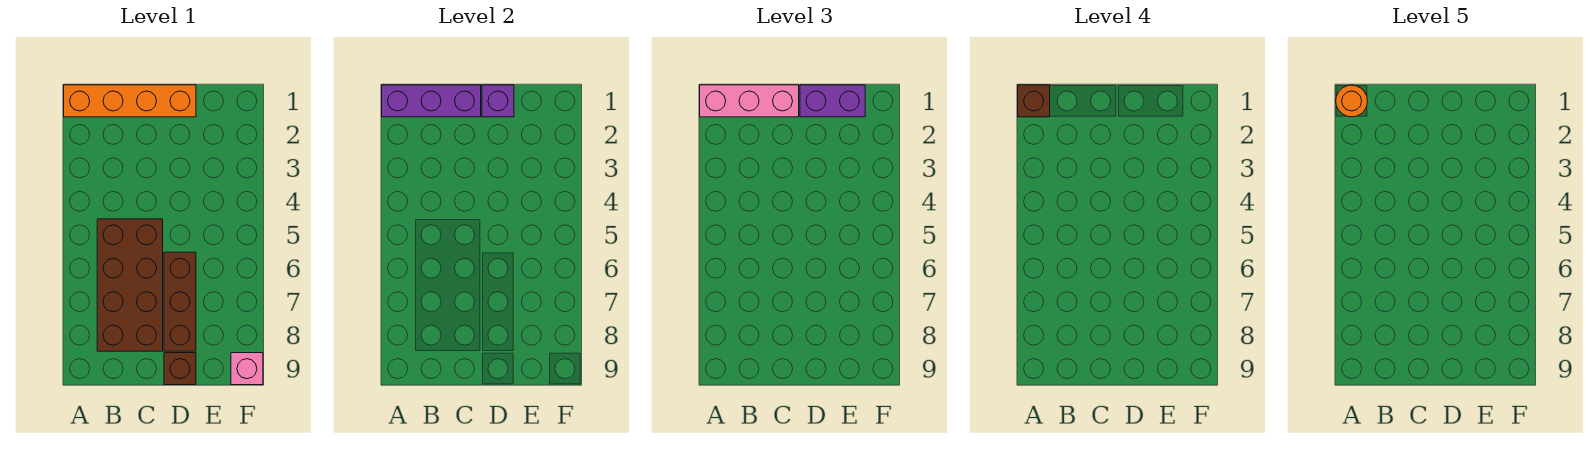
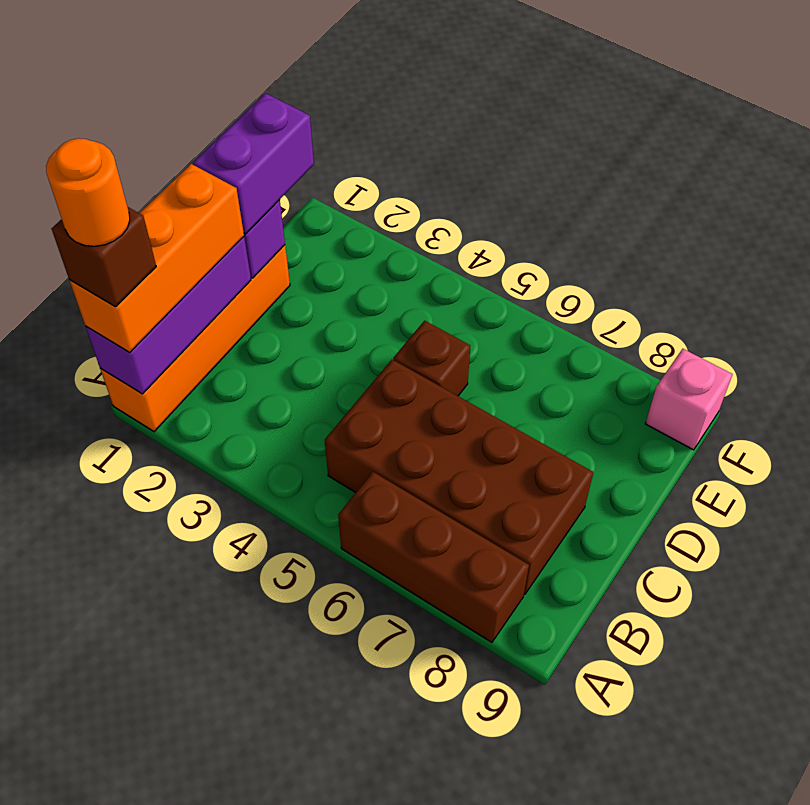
pink brick A1:C1 level 3 -> orange brick A1:C1 level 3
brown brick D6:D8 level 1 -> brown brick A6:A8 level 1
brown brick D9 level 1 -> brown brick D5 level 1

